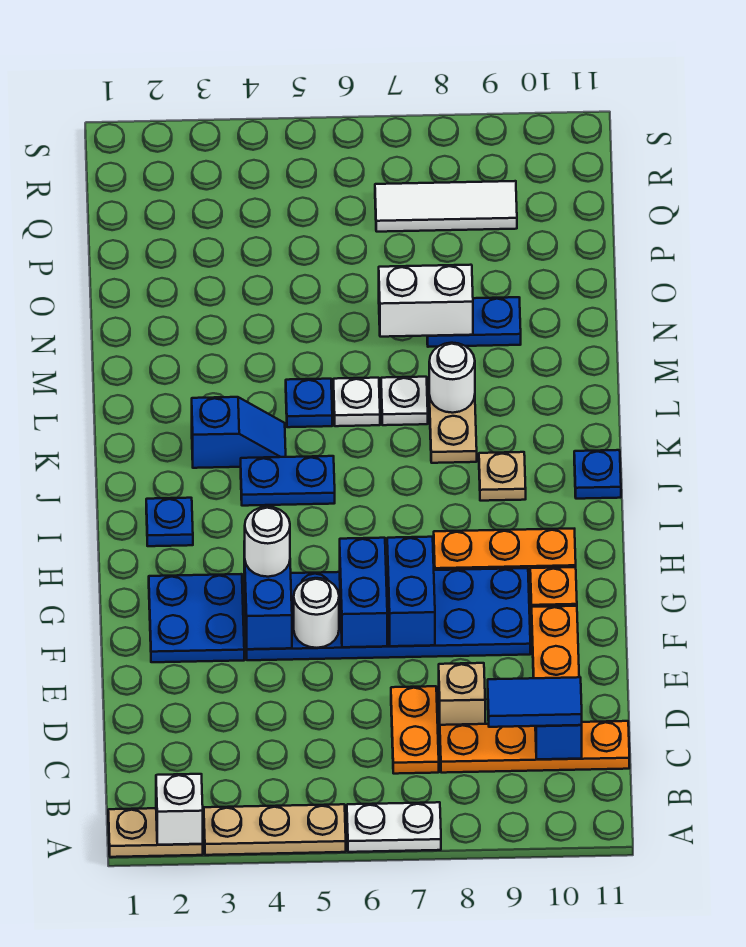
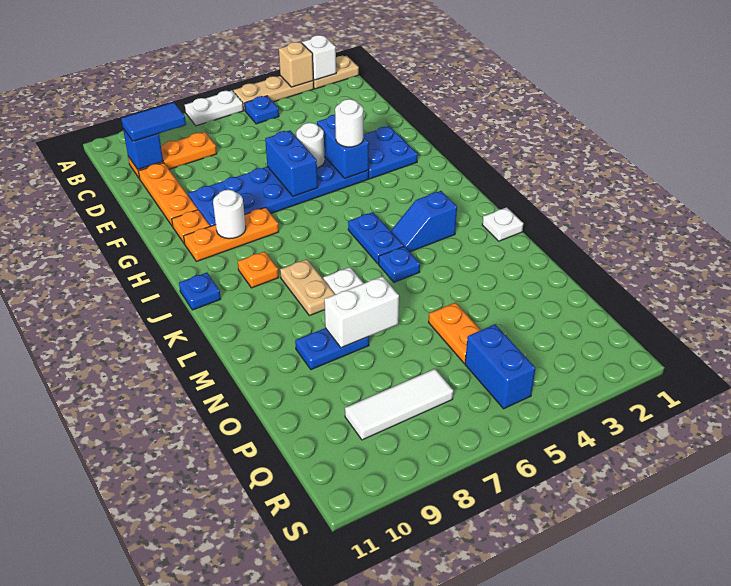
orange plate C7:D7 level 1 -> orange plate O5:P5 level 1
orange plate C8:C11 level 1 -> orange plate C8:C10 level 1
tan brick D8 level 1 -> tan brick A3 level 2
blue brick F7:G7 level 2 -> blue brick Q5:R5 level 1
blue plate I2 level 1 -> blue plate B5 level 1
blue plate J4:J5 level 1 -> blue plate J5:K5 level 1
tan plate J9 level 1 -> orange plate J9 level 1
white plate L6 level 1 -> white plate L1 level 1
white round brick L8 level 2 -> white round brick H9 level 2

